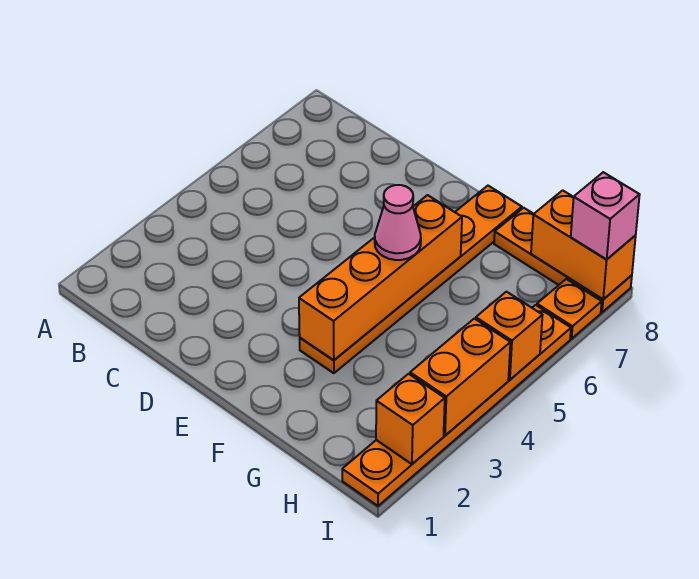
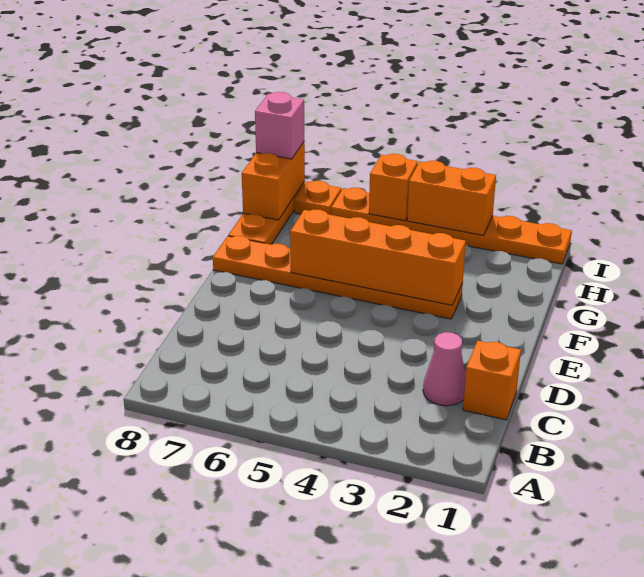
pink cone F5 level 3 -> pink cone C2 level 1
orange brick I2 level 2 -> orange brick C1 level 1

